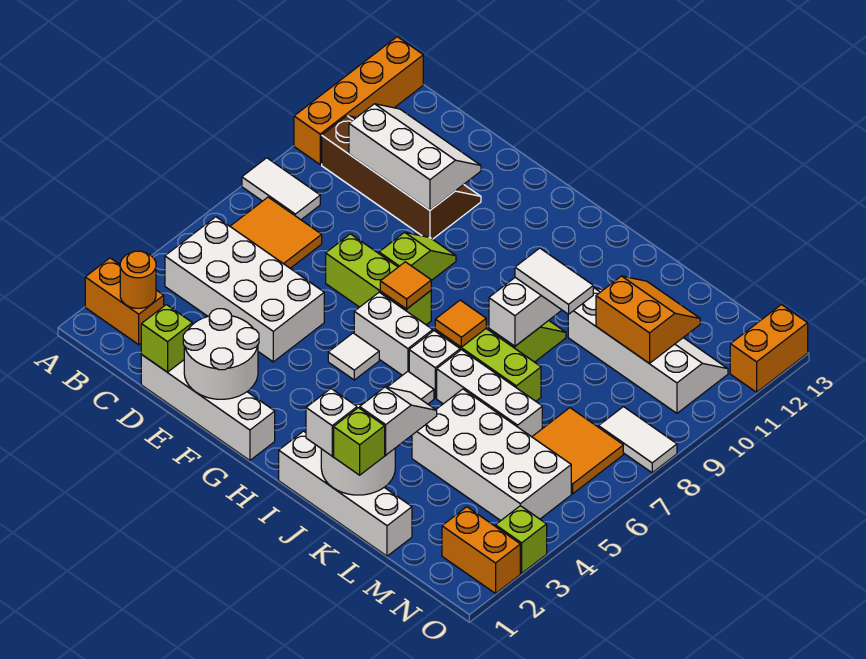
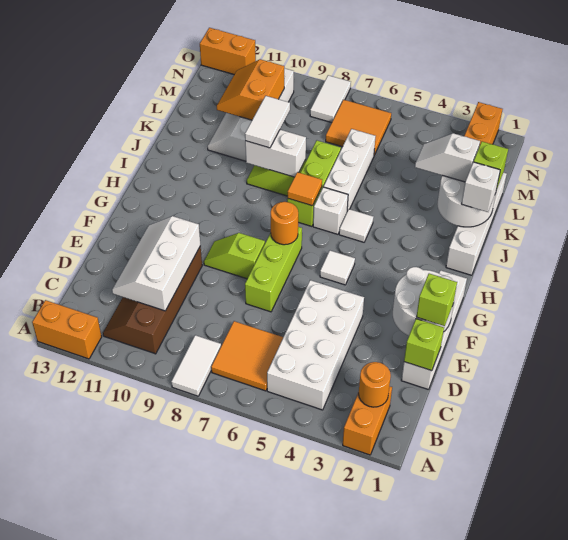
orange brick A10:A13 level 1 -> orange brick A12:A13 level 1
white brick G6:H6 level 1 -> none
orange tile G7 level 2 -> orange round brick G7 level 2
white brick K4:N5 level 1 -> none
lime brick O3 level 1 -> lime brick E1 level 3

